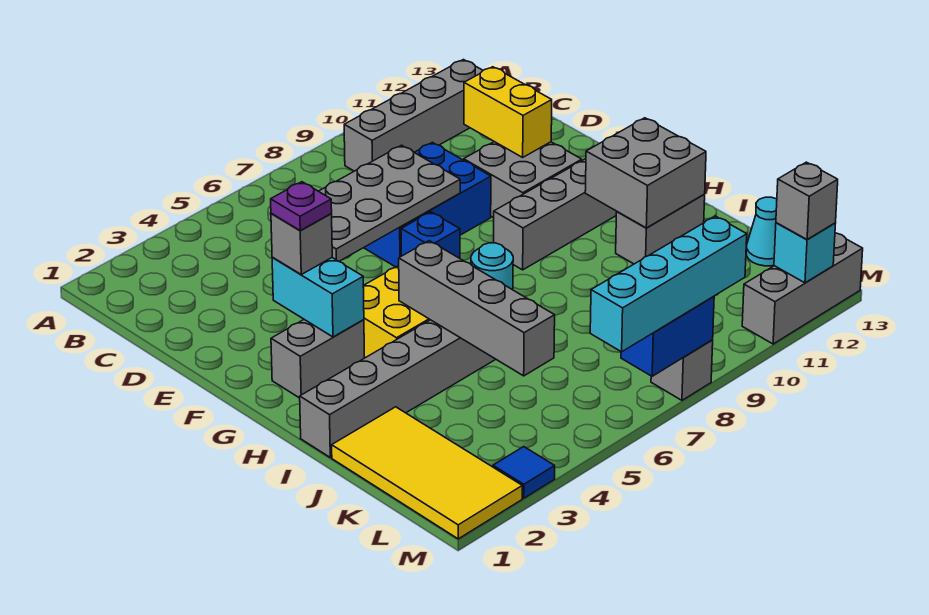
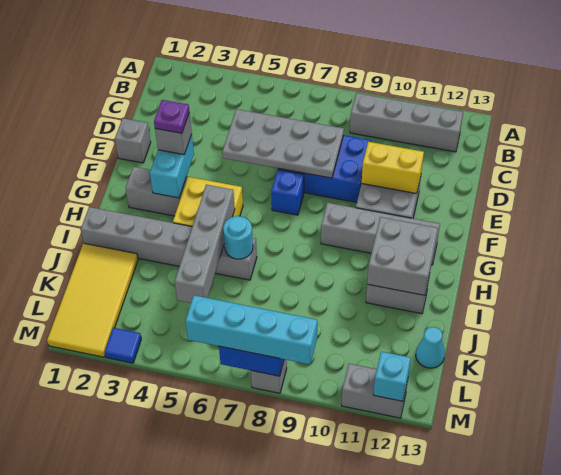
yellow brick D11:E11 level 2 -> yellow brick E10:E11 level 2
grey brick M11:M13 level 1 -> grey brick M11:M12 level 1
grey brick M12 level 3 -> grey brick E1 level 1

